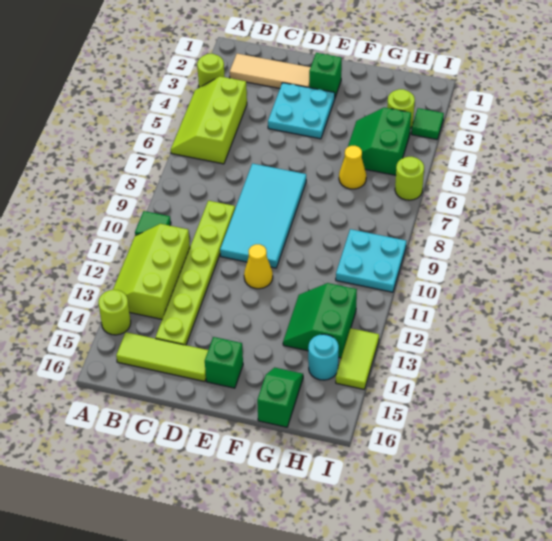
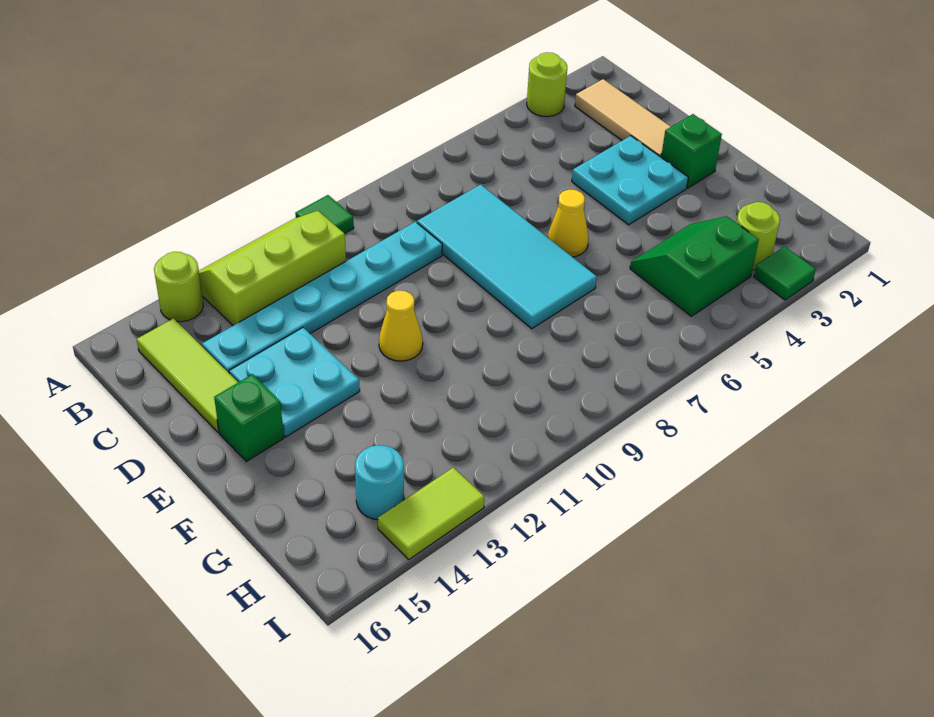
lime slope A4:B6 level 1 top B -> none
lime plate C9:C14 level 1 -> cyan plate C9:C14 level 1
cyan tile D7:E10 level 1 -> cyan tile C7:F8 level 1
yellow cone G6 level 1 -> yellow cone E6 level 1
green slope G12:H13 level 1 top H -> none
green slope G15:G16 level 1 top 16 -> none
cyan plate H9:I10 level 1 -> cyan plate D13:E14 level 1
lime round brick I6 level 1 -> none

